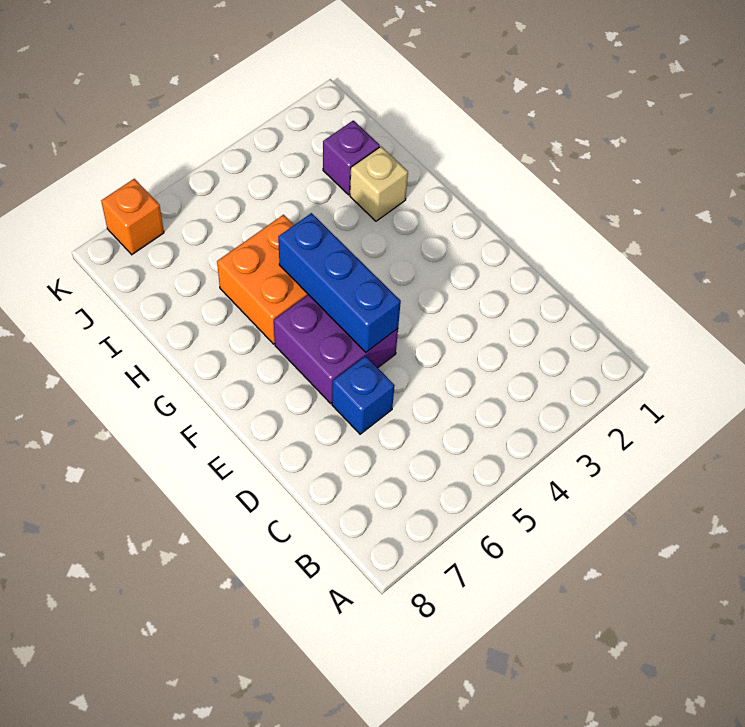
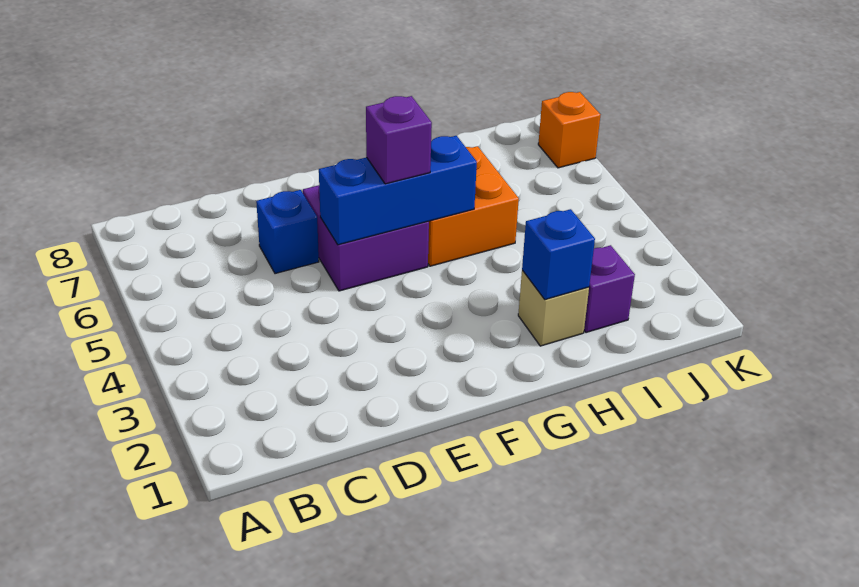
none -> purple brick F5 level 3
none -> blue brick H2 level 2

